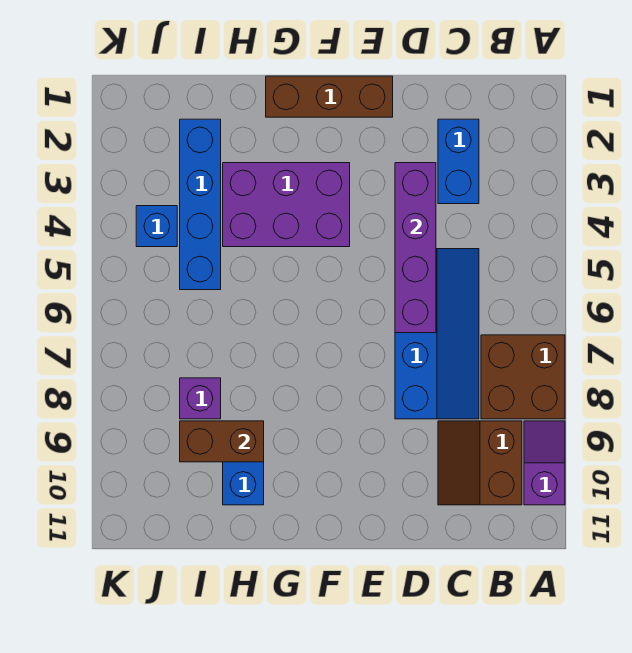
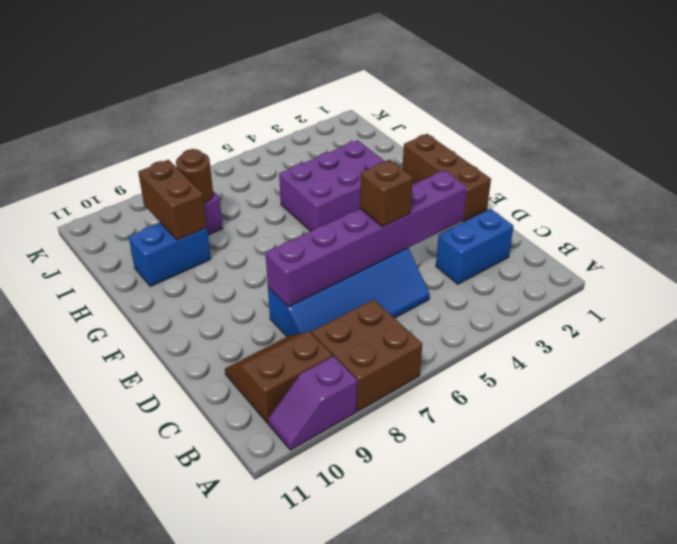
purple slope A9:A10 level 1 top 10 -> purple slope A9:A10 level 1 top 9
purple brick D3:D6 level 2 -> purple brick D3:D8 level 2
none -> brown brick D5 level 3
purple brick F3:H4 level 1 -> purple brick G3:H5 level 1
blue brick I2:I5 level 1 -> none
none -> brown round brick I8 level 2
blue brick J4 level 1 -> none

